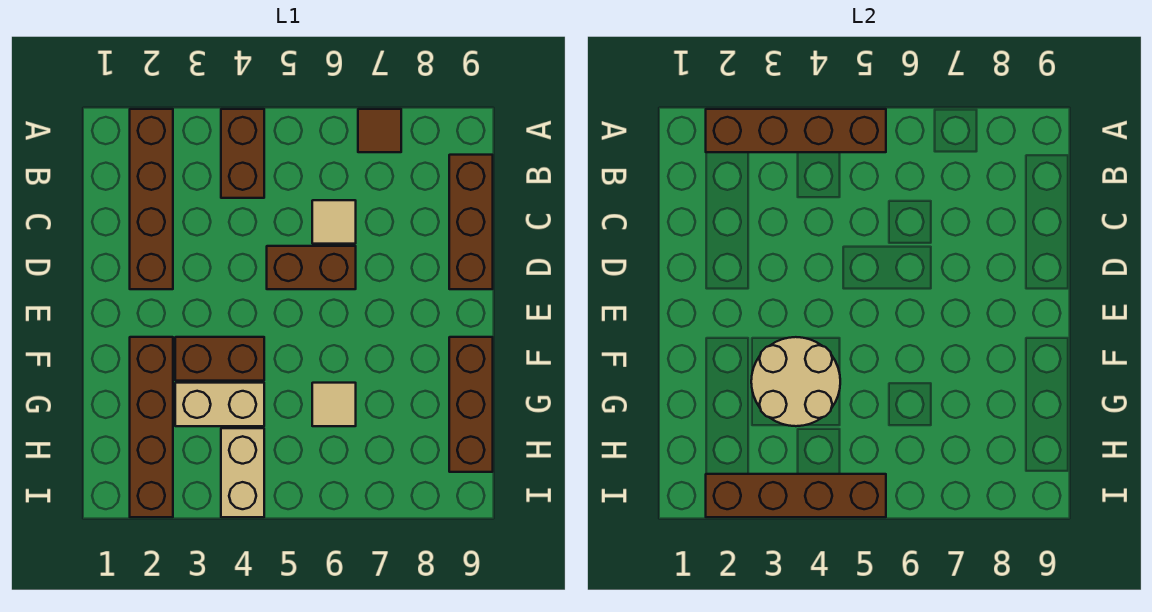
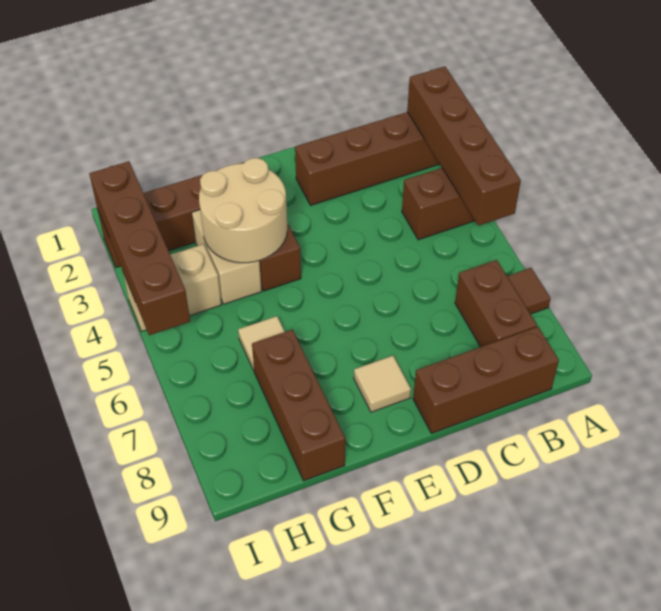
tan tile C6 level 1 -> tan tile E8 level 1
brown brick D5:D6 level 1 -> brown brick B7:B8 level 1
brown brick F9:H9 level 1 -> brown brick G7:G9 level 1

